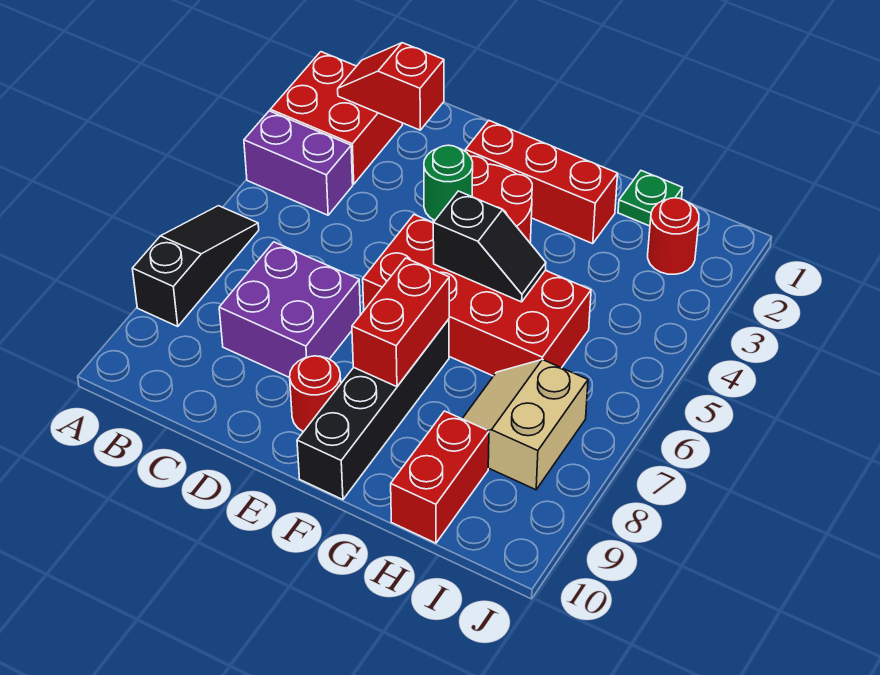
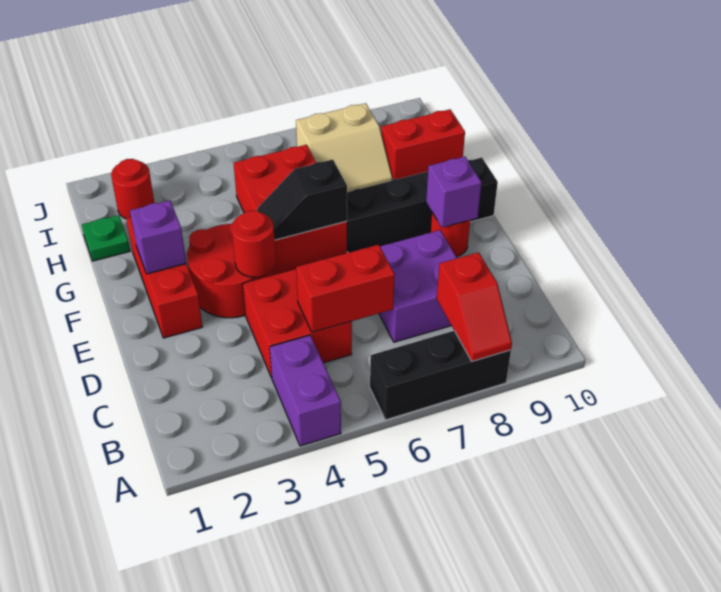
red brick A2:B3 level 1 -> red brick C4:D5 level 1
black slope A6:A8 level 1 top 8 -> black brick A6:A8 level 1
red slope B2:C2 level 2 top C -> red slope A8:B8 level 2 top B
green round brick E4 level 2 -> red round brick E4 level 2
red brick E5:H6 level 1 -> red brick F5:H6 level 1
none -> purple brick E9 level 2
none -> purple brick F2 level 2
black slope F5:G5 level 2 top F -> black slope F5:F6 level 2 top 6
red brick F7:F8 level 2 -> red brick C5:C6 level 2

